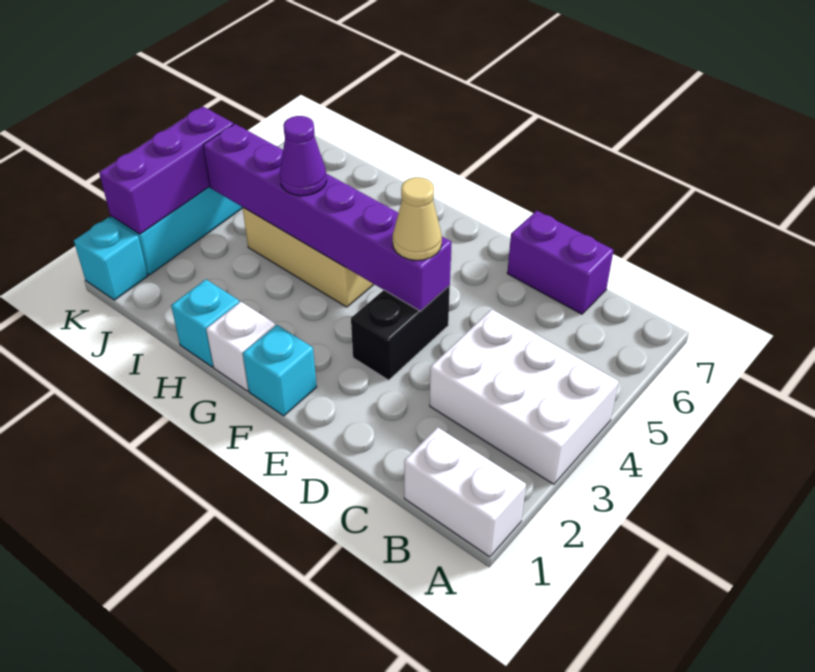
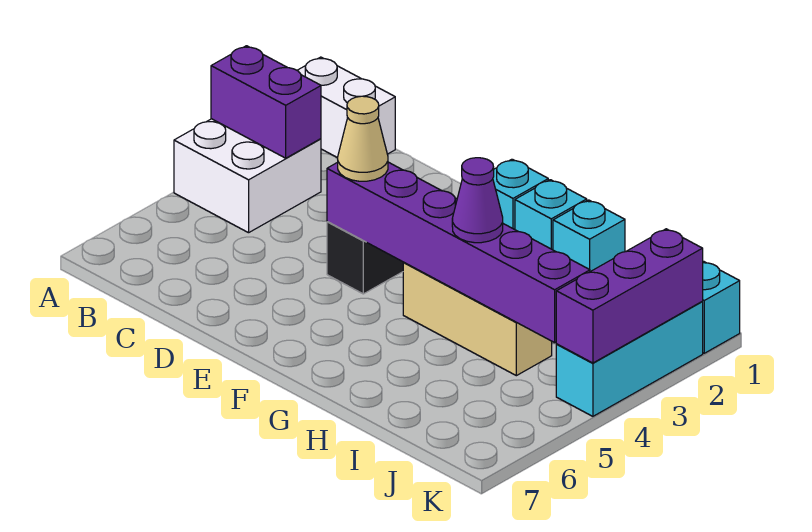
white brick A3:C4 level 1 -> white brick A3:B4 level 1
purple brick C7:D7 level 1 -> purple brick A3:B3 level 2
white brick G1 level 1 -> cyan brick G1 level 1

